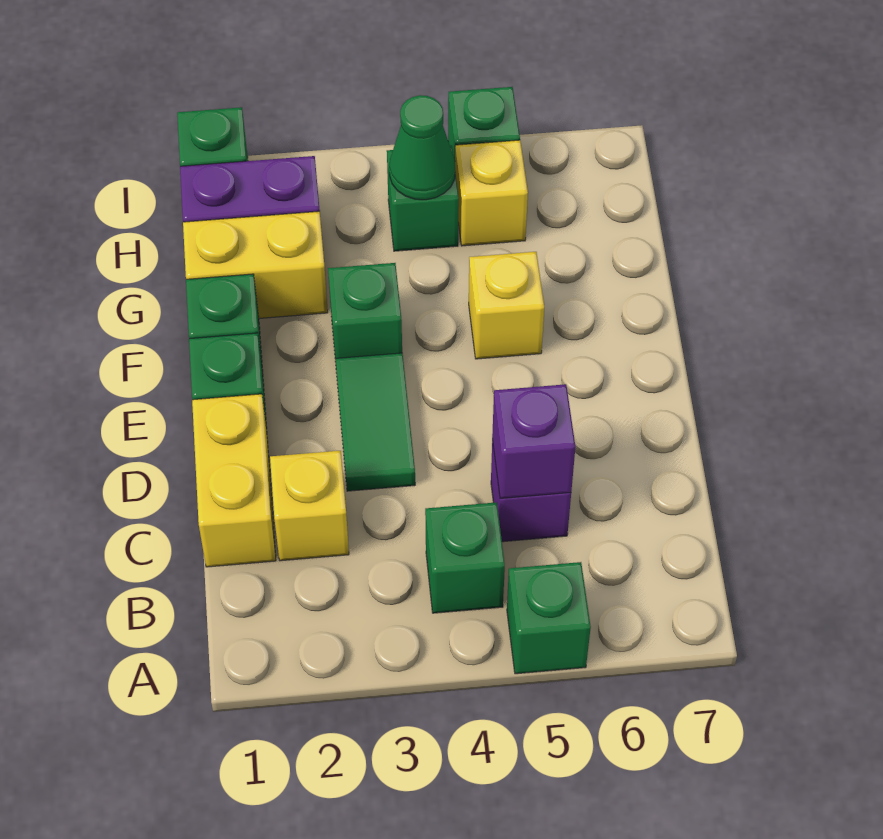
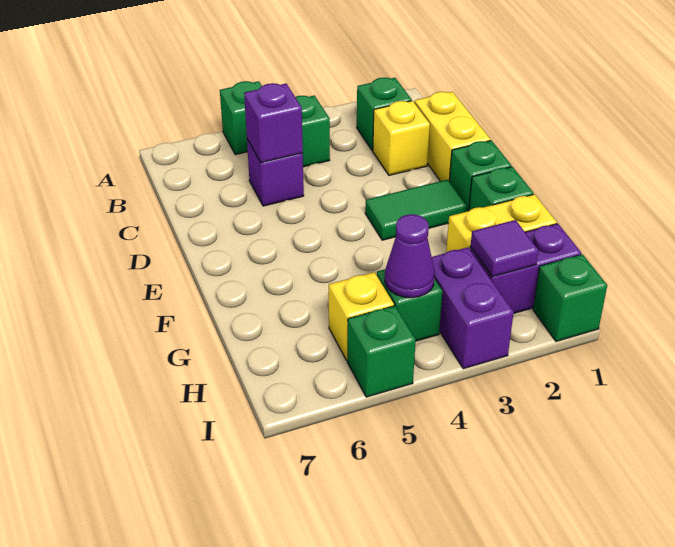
green tile D3:E3 level 1 -> green tile E2:E3 level 1
green brick F3 level 1 -> green brick B2 level 1
yellow brick F5 level 1 -> none
none -> purple tile H2 level 2
none -> purple brick H3:I3 level 1
green cone H4 level 2 -> purple cone H4 level 2

